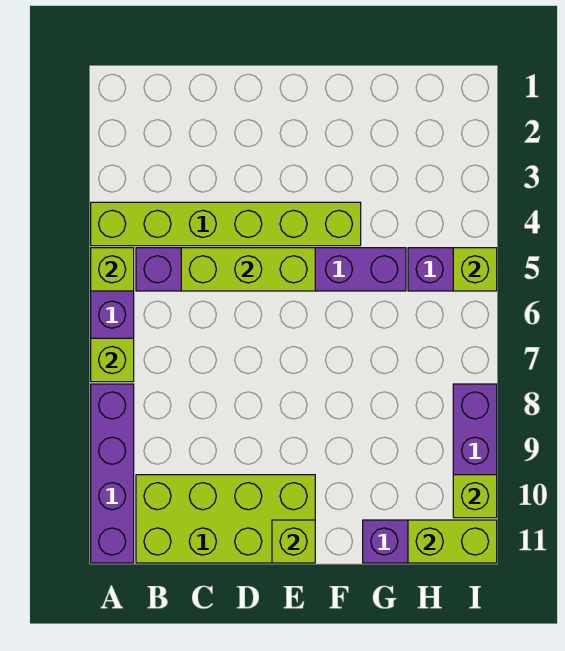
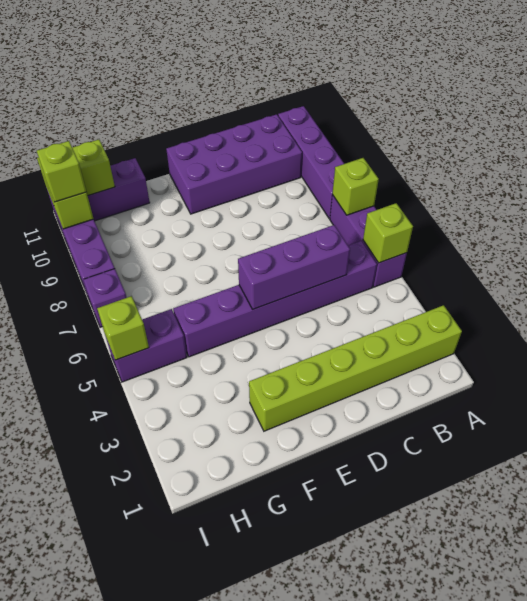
lime brick A4:F4 level 1 -> lime brick A2:F2 level 1
lime brick B10:E11 level 1 -> purple brick B10:E11 level 1
lime brick C5:E5 level 2 -> purple brick C5:E5 level 2
lime brick E11 level 2 -> lime brick I10 level 3
none -> purple brick I7 level 1

